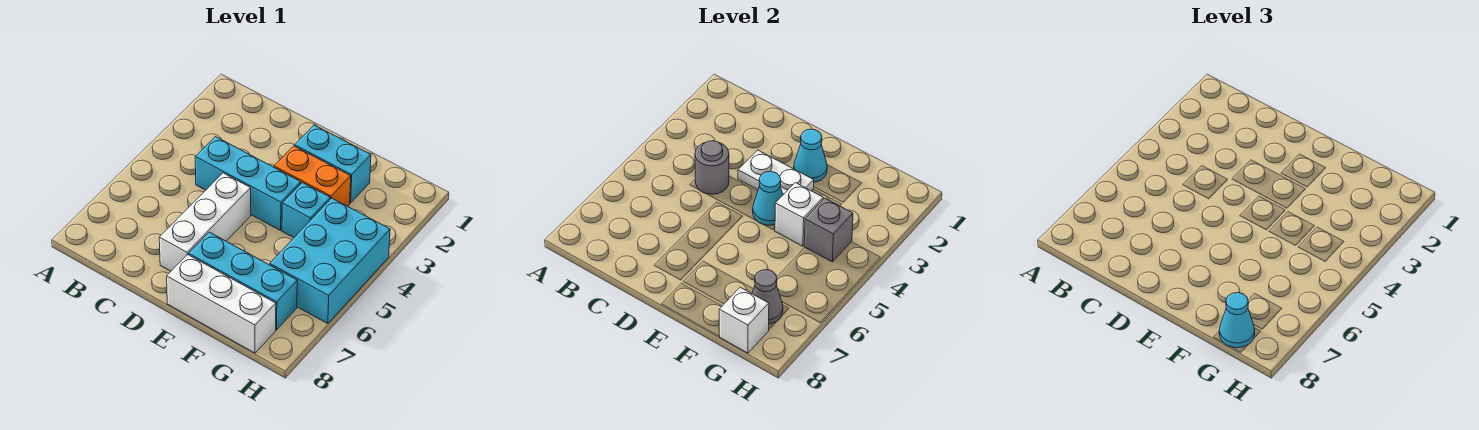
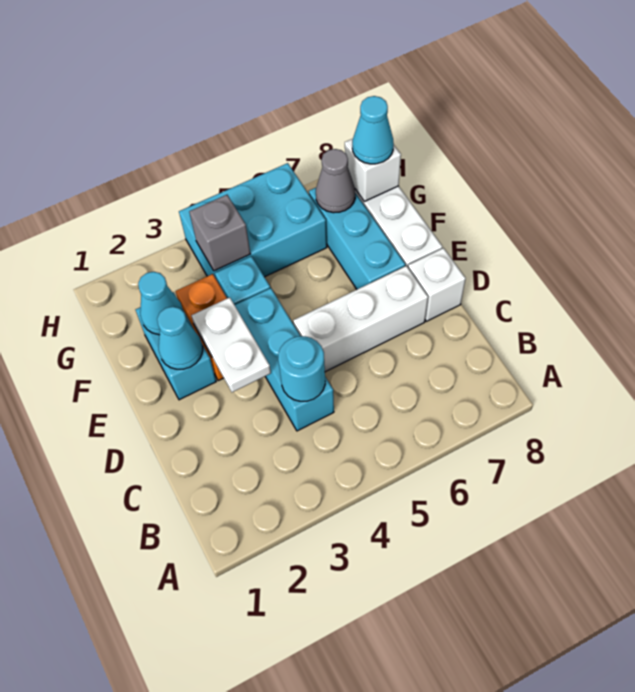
grey round brick C4 level 2 -> cyan round brick C4 level 2
cyan cone E4 level 2 -> cyan cone F2 level 2
white brick F4 level 2 -> white brick D8 level 1

